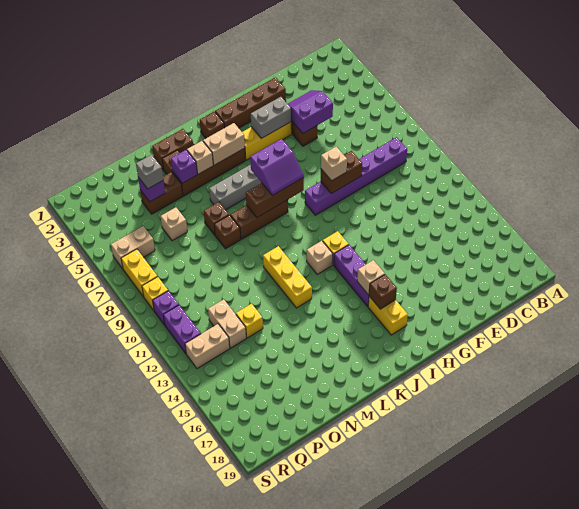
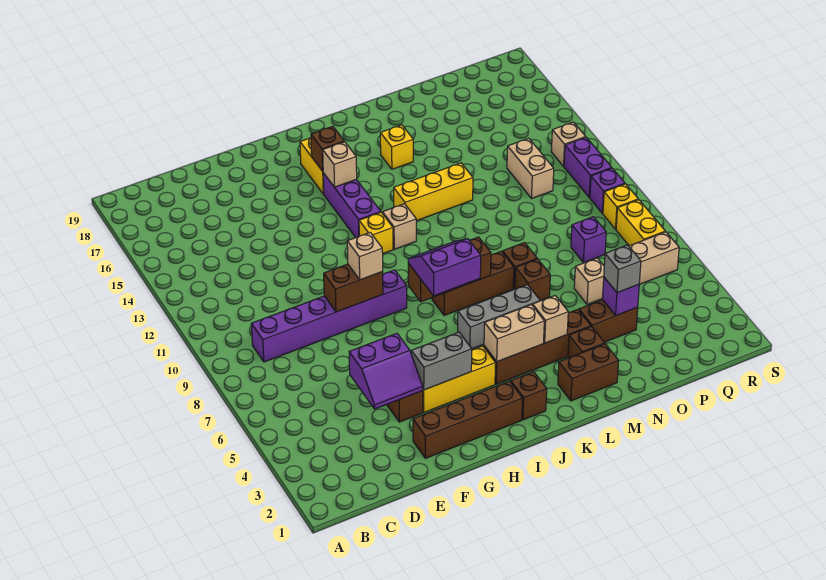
yellow brick L11:L13 level 1 -> yellow brick K13:M13 level 1
purple brick M4 level 2 -> purple brick P8 level 1
yellow brick O13 level 1 -> yellow brick L16 level 1
tan brick Q13:R13 level 1 -> tan brick R13 level 1

